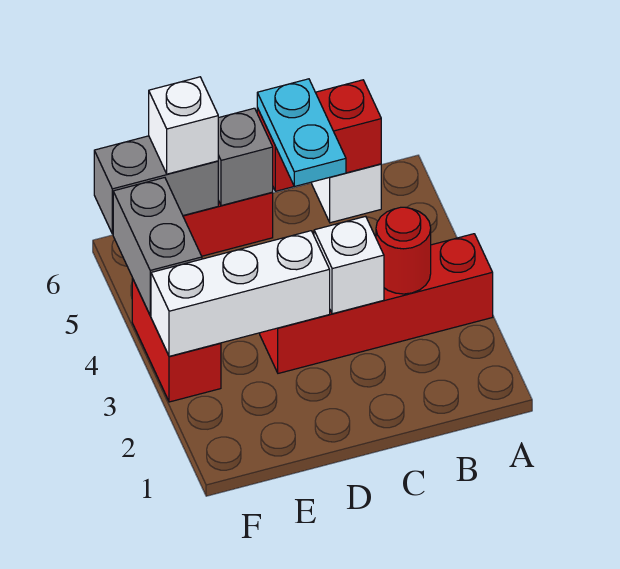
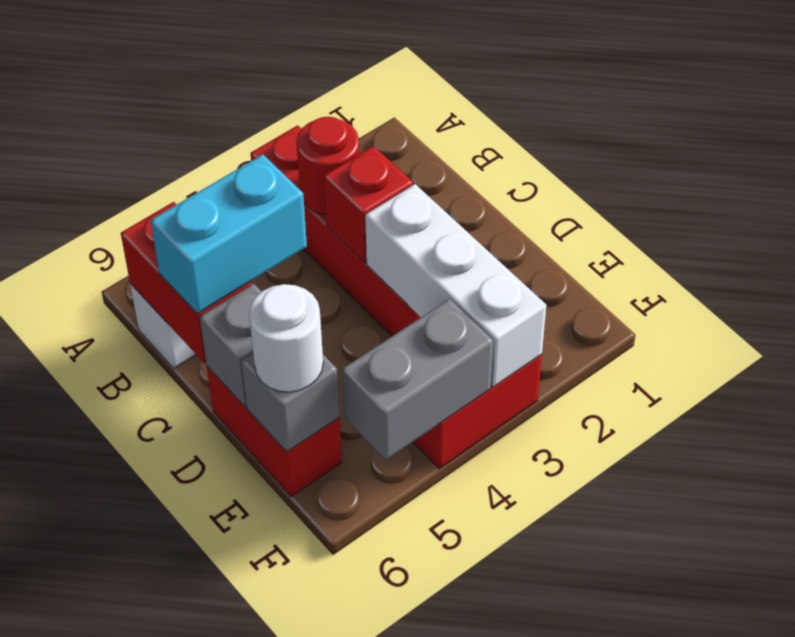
white brick C3 level 2 -> red brick C3 level 2
cyan plate C5:C6 level 3 -> cyan brick C5:C6 level 3
grey brick E6:F6 level 2 -> grey brick E6 level 2
white brick E6 level 3 -> white round brick E6 level 3

